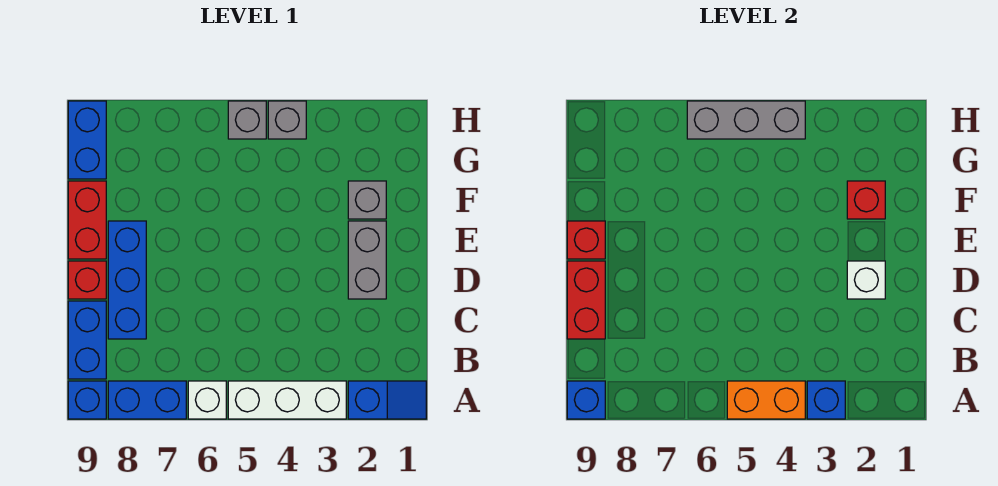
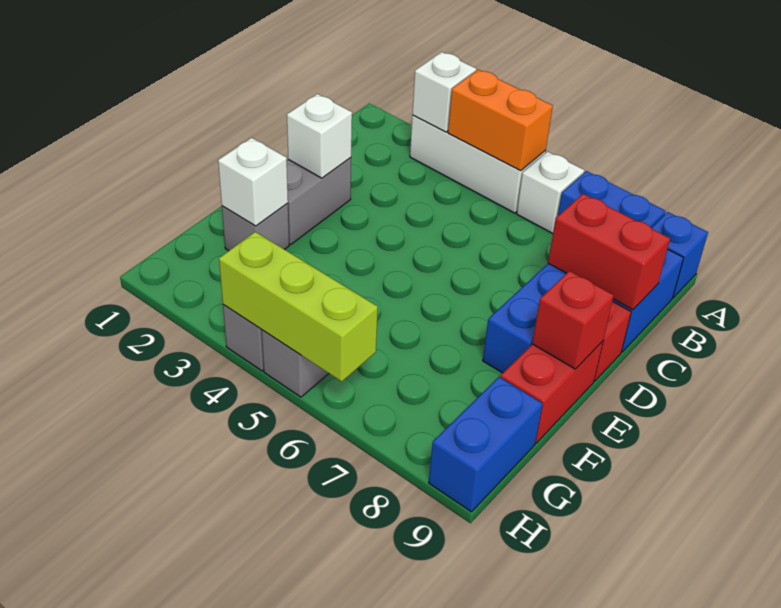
blue slope A1:A2 level 1 top 2 -> none
blue brick A3 level 2 -> white brick A3 level 2
blue brick A9 level 2 -> none
red brick C9:D9 level 2 -> red brick C8:C9 level 2
red brick F2 level 2 -> white brick F2 level 2
grey brick H4:H6 level 2 -> lime brick H4:H6 level 2

